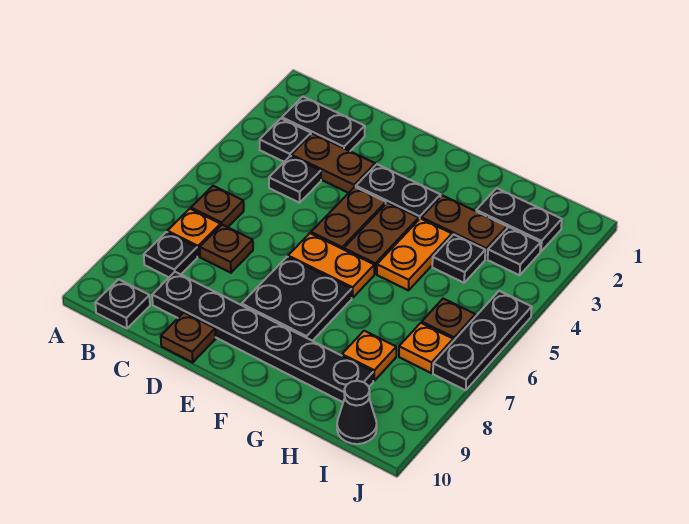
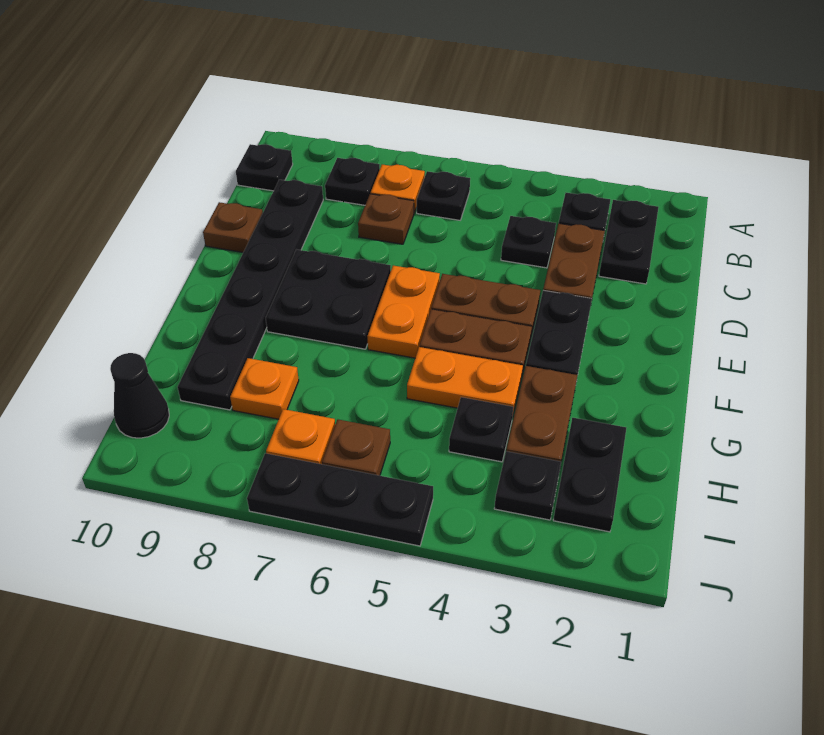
brown plate B6 level 1 -> black plate B6 level 1

